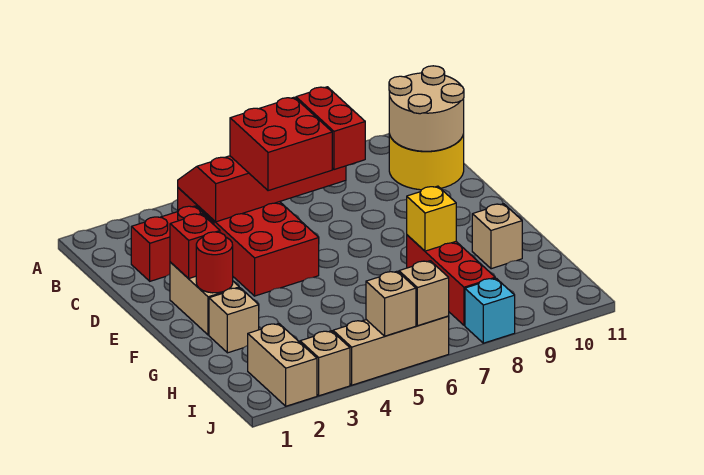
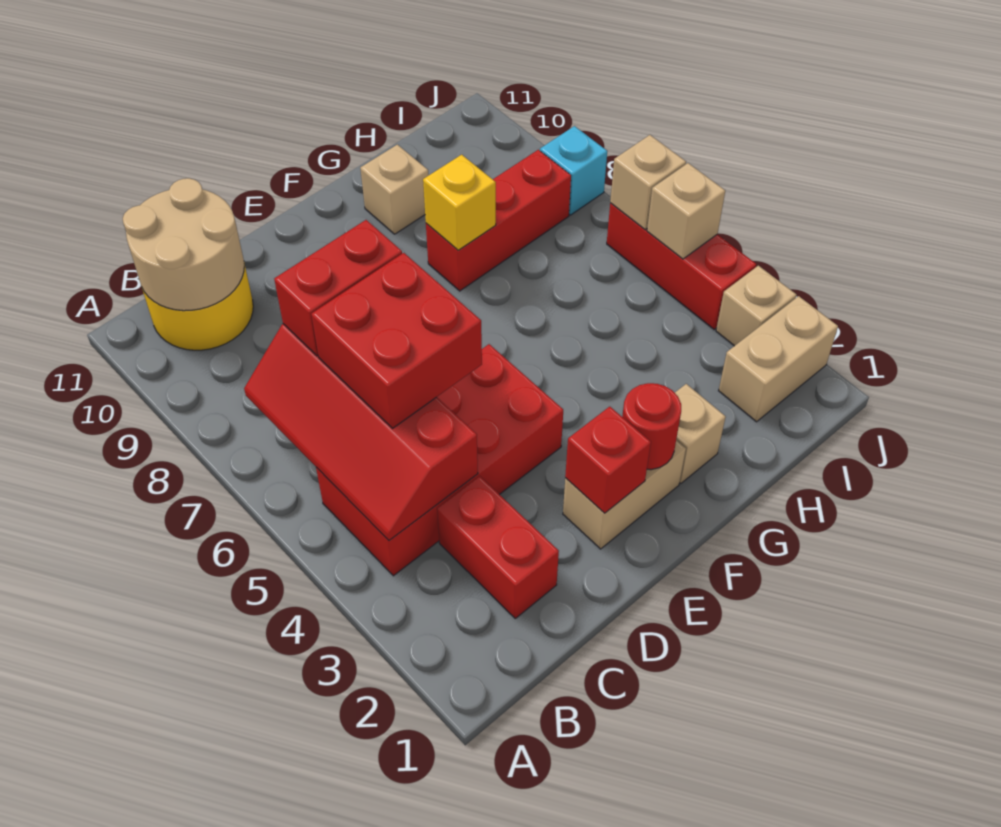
tan brick J4:J6 level 1 -> red brick J4:J6 level 1

